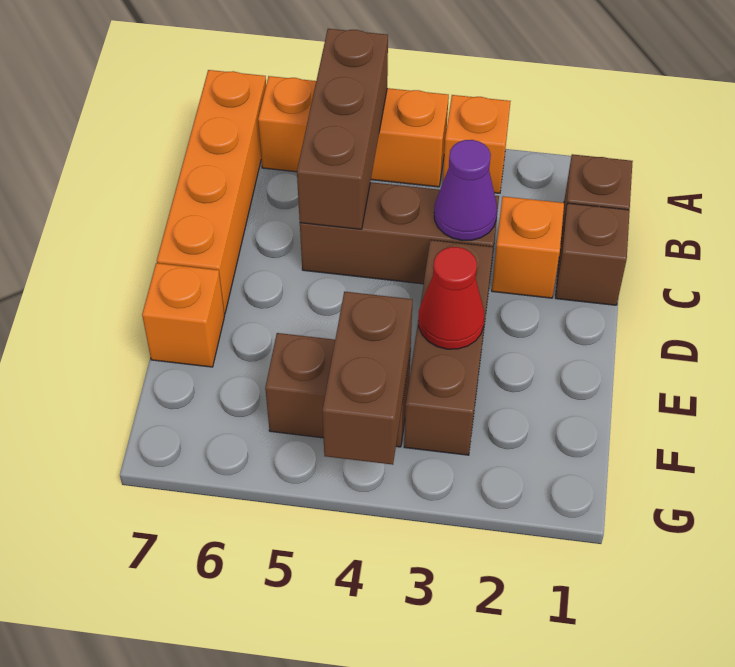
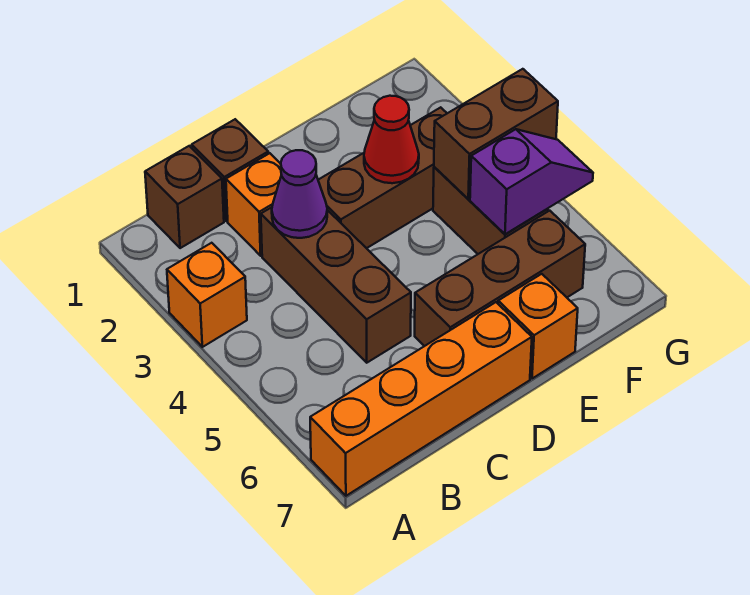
orange brick A4:A6 level 1 -> none
brown brick A5:C5 level 2 -> brown brick D6:F6 level 1
none -> purple slope F5:G5 level 2 top F

